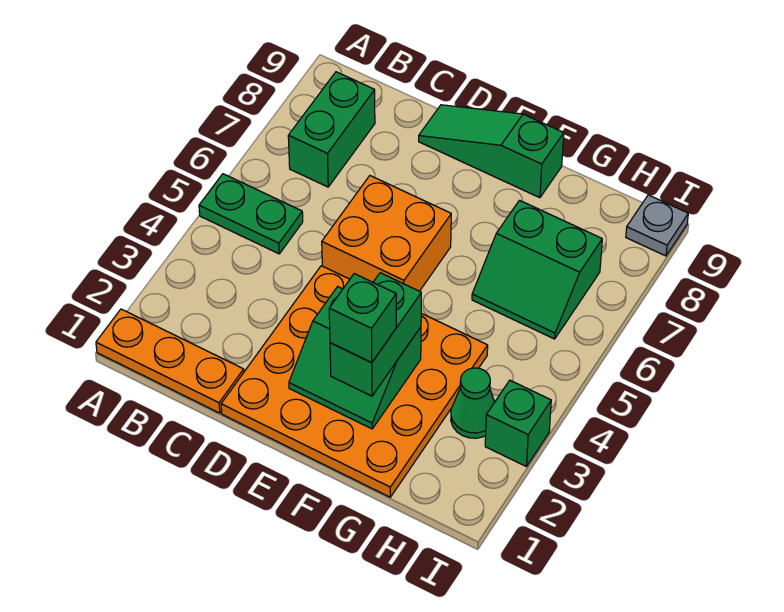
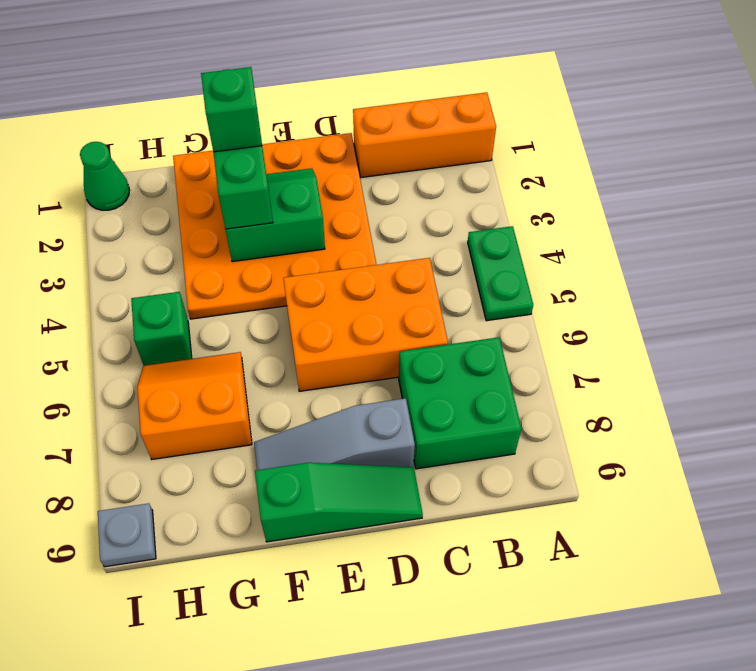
orange plate A1:C1 level 1 -> orange brick A1:C1 level 1
green plate A5:B5 level 1 -> green plate A4:A5 level 1
green brick B7:B8 level 1 -> green brick B7:C8 level 1
orange brick D5:E6 level 1 -> orange brick C5:E6 level 1
none -> grey slope D8:F8 level 1 top D
green slope G6:H7 level 1 top 7 -> orange slope G6:H7 level 1 top 7
green cone H3 level 1 -> green cone I1 level 1
green brick I3 level 1 -> green brick H5 level 1

